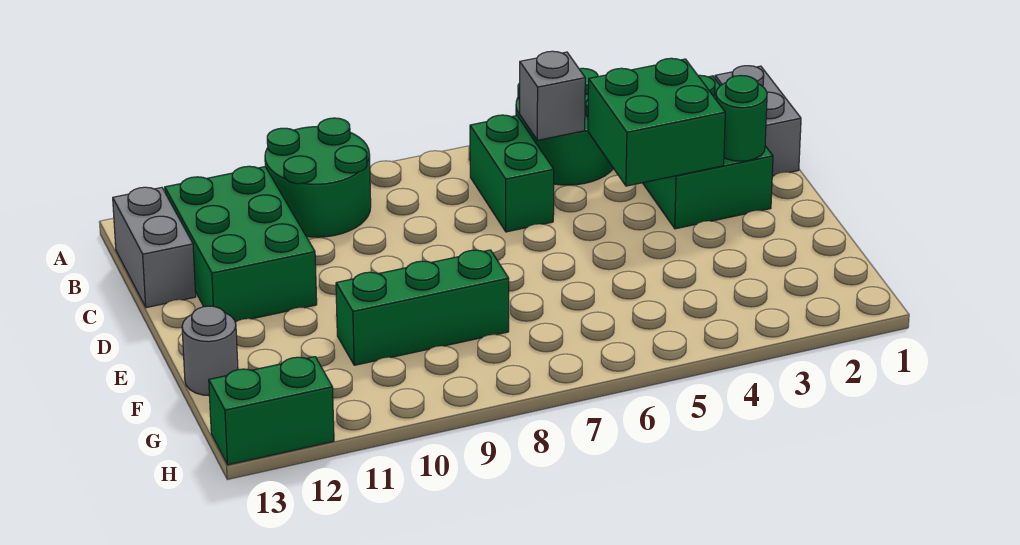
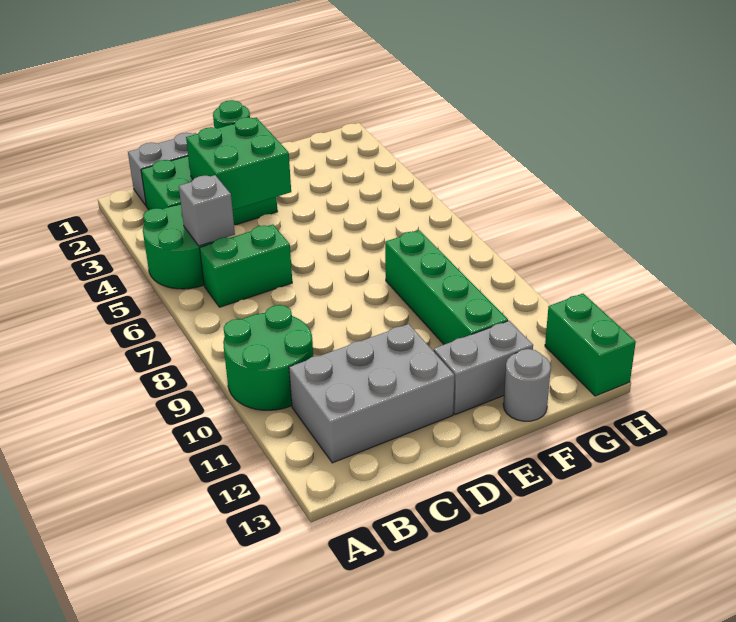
green brick B11:D12 level 1 -> grey brick B11:D12 level 1
grey brick B13:C13 level 1 -> grey brick E12:F12 level 1
green brick F8:F10 level 1 -> green brick F8:F11 level 1

